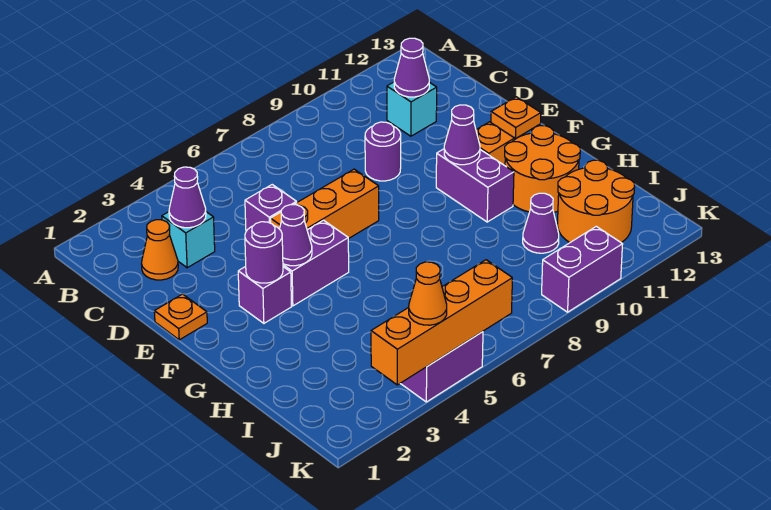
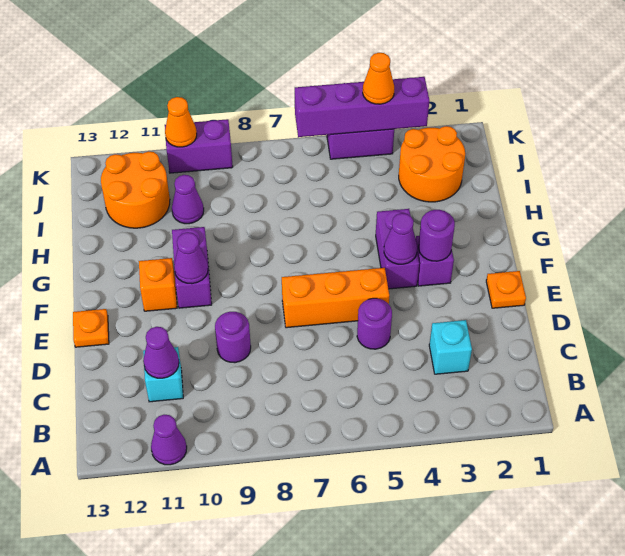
orange cone C2 level 1 -> orange cone K10 level 2
purple cone C3 level 2 -> purple cone A11 level 1
purple brick D5 level 1 -> purple round brick D5 level 1
purple brick F4:F5 level 1 -> purple brick F4:G4 level 1
orange round brick G11:H12 level 1 -> orange round brick I2:J3 level 1
orange brick K3:K6 level 2 -> purple brick K3:K6 level 2

